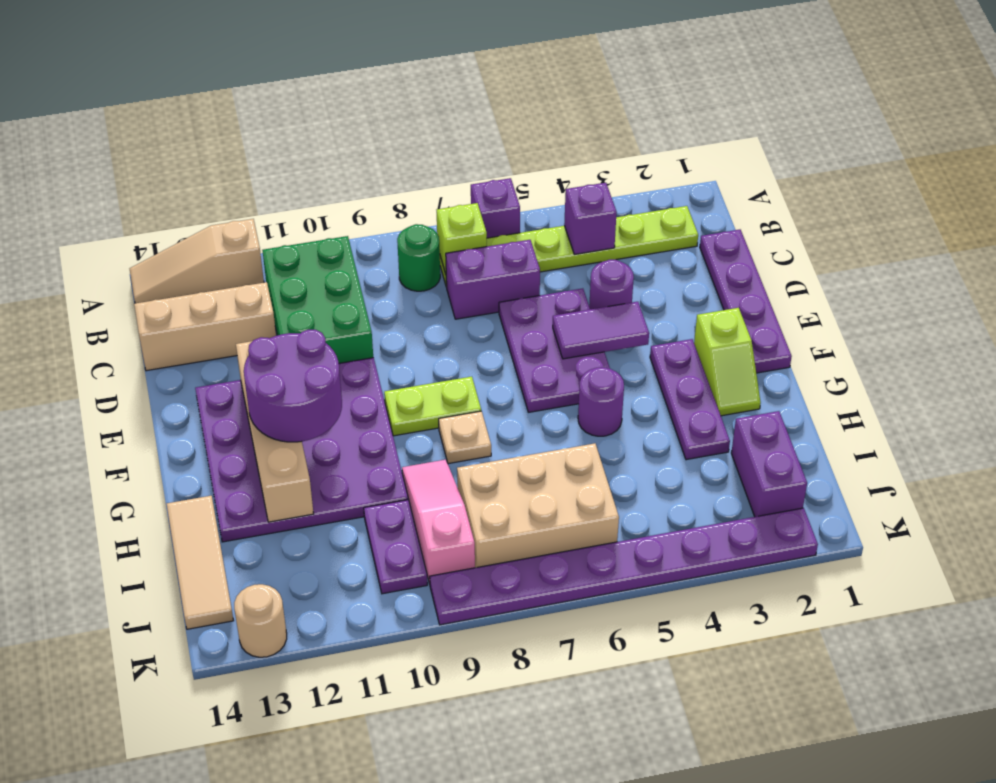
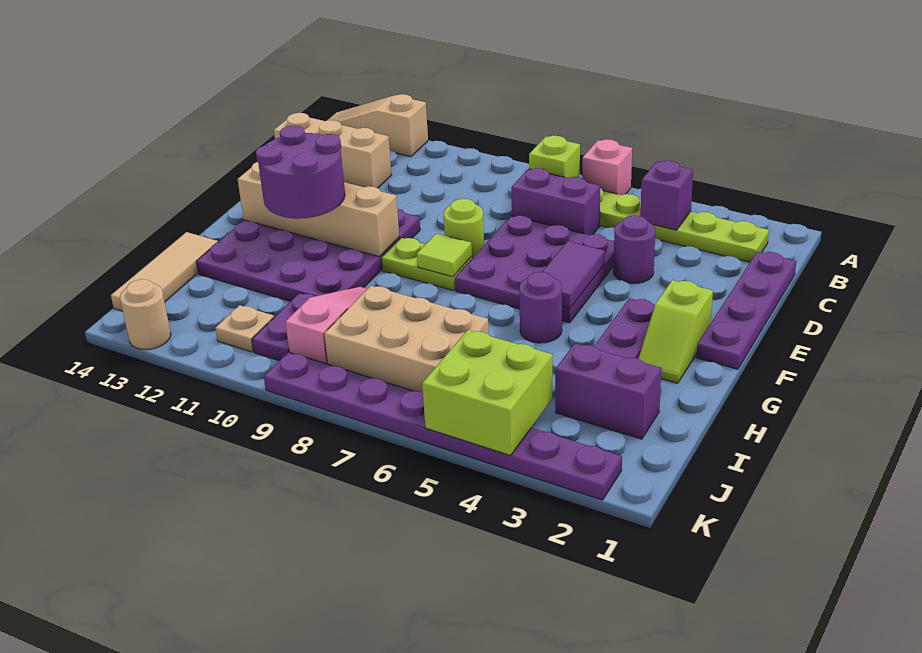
purple brick A6 level 1 -> pink brick A6 level 1
green round brick B8 level 1 -> none
green brick B10:D11 level 1 -> none
purple plate D5:F6 level 1 -> purple plate D5:F7 level 1
purple tile E4:E5 level 2 -> purple tile E5:F5 level 2
none -> lime round brick E8 level 1
tan brick E12:H12 level 2 -> tan brick F10:F13 level 2
none -> lime tile F8 level 2
tan plate G8 level 1 -> tan plate J11 level 1
purple brick I2:J2 level 1 -> purple brick I2:I3 level 1
none -> lime brick J4:K5 level 2

